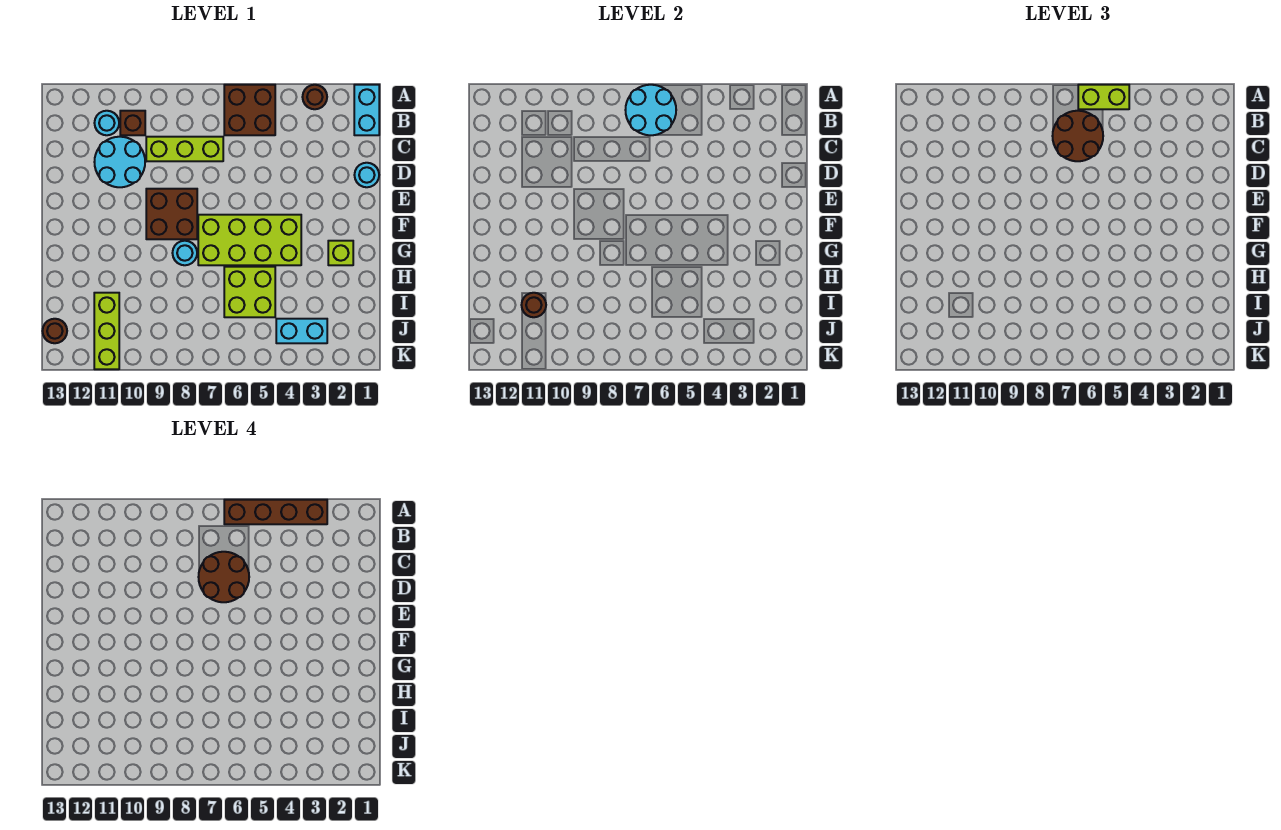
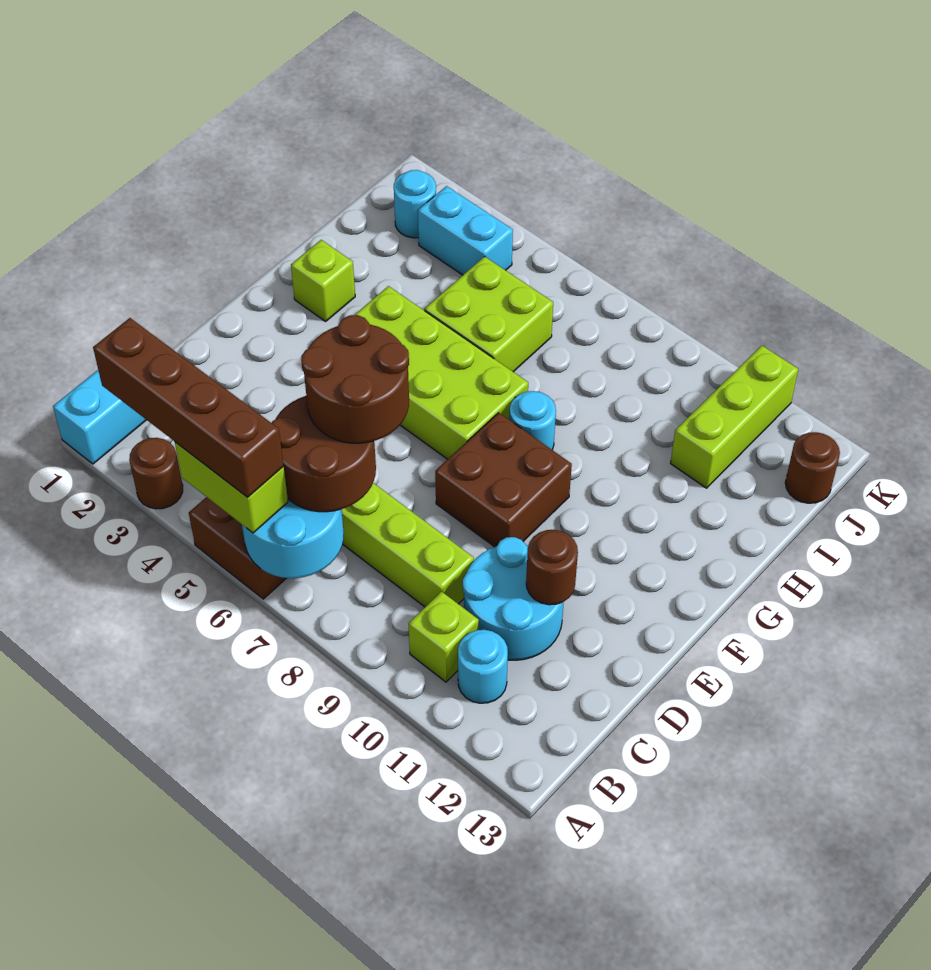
brown brick B10 level 1 -> lime brick B10 level 1
cyan round brick D1 level 1 -> cyan round brick J2 level 1
brown round brick I11 level 2 -> brown round brick D11 level 2

